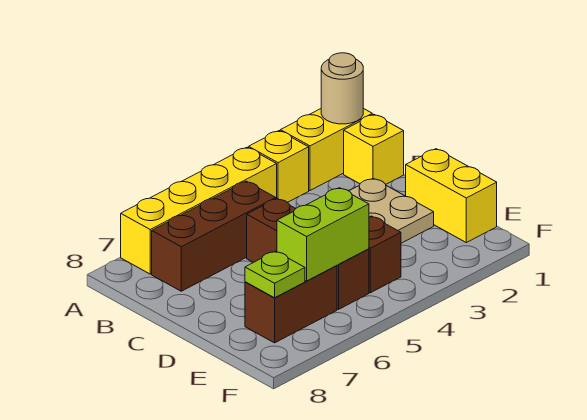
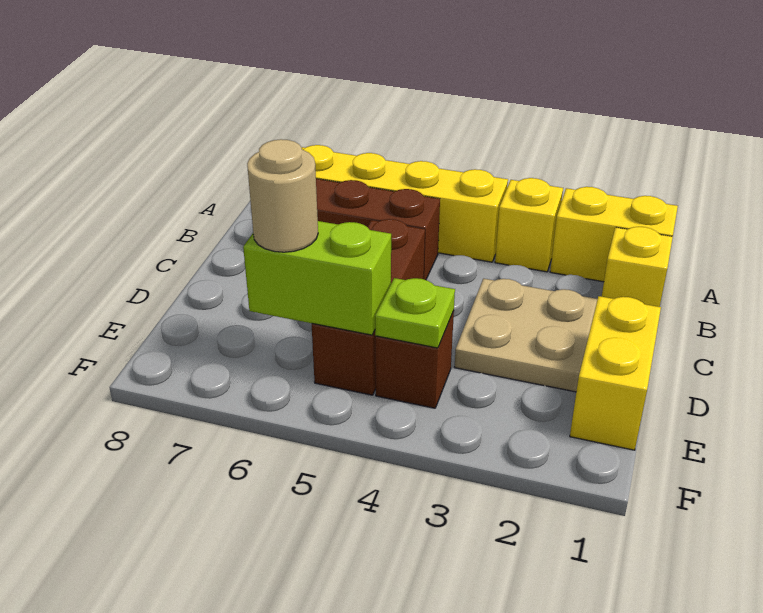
tan round brick A1 level 2 -> tan round brick E6 level 3
brown brick E6:E7 level 1 -> none
lime plate E7 level 2 -> lime plate E4 level 2

